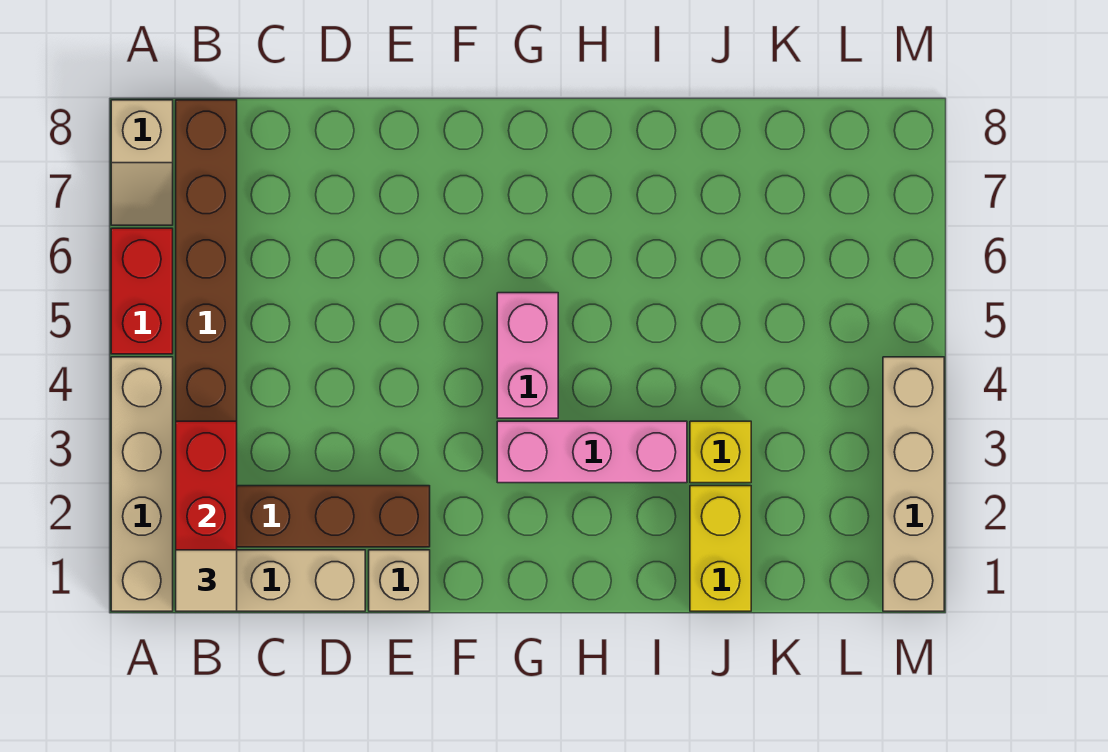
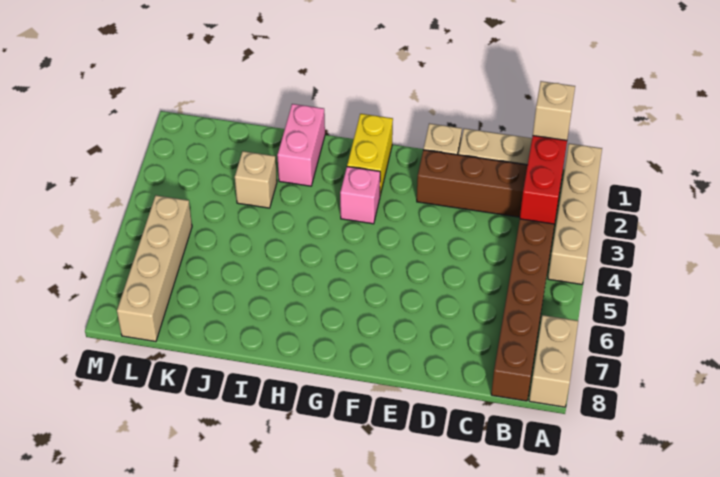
red brick A5:A6 level 1 -> none
tan slope A7:A8 level 1 top 8 -> tan brick A7:A8 level 1
tan tile B1 level 3 -> tan brick B1 level 3
pink brick G3:I3 level 1 -> pink brick G3 level 1
pink brick G4:G5 level 1 -> pink brick I1:I2 level 1
yellow brick J1:J2 level 1 -> yellow brick G1:G2 level 1
yellow brick J3 level 1 -> tan brick J3 level 1
tan brick M1:M4 level 1 -> tan brick L5:L8 level 1

